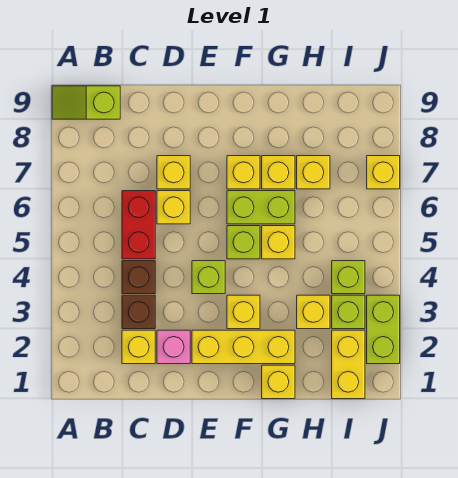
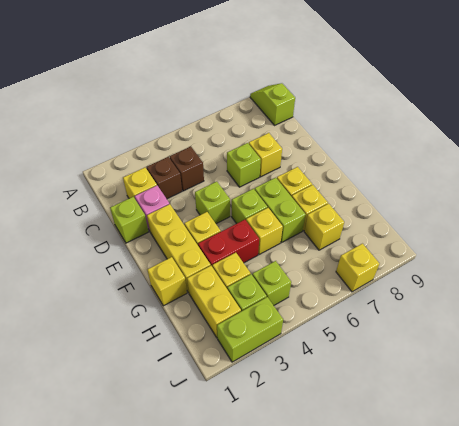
red brick C5:C6 level 1 -> red brick G3:G4 level 1
none -> lime brick D1 level 1
yellow brick D6 level 1 -> lime brick D6 level 1
yellow brick I1:I2 level 1 -> yellow brick H2:I2 level 1

